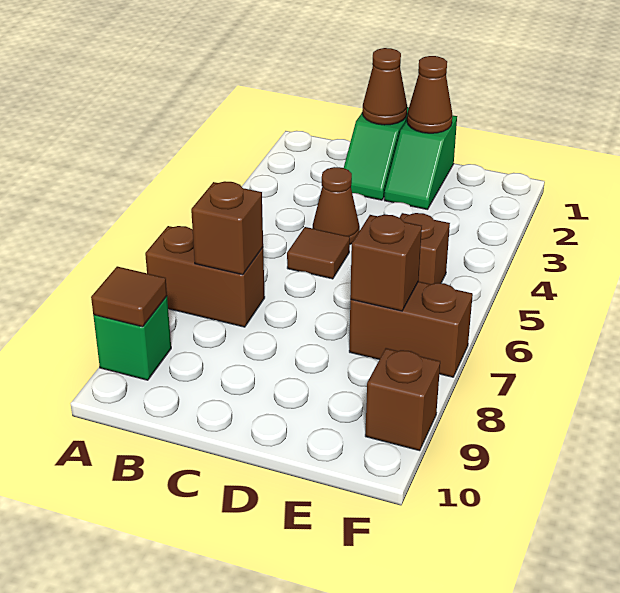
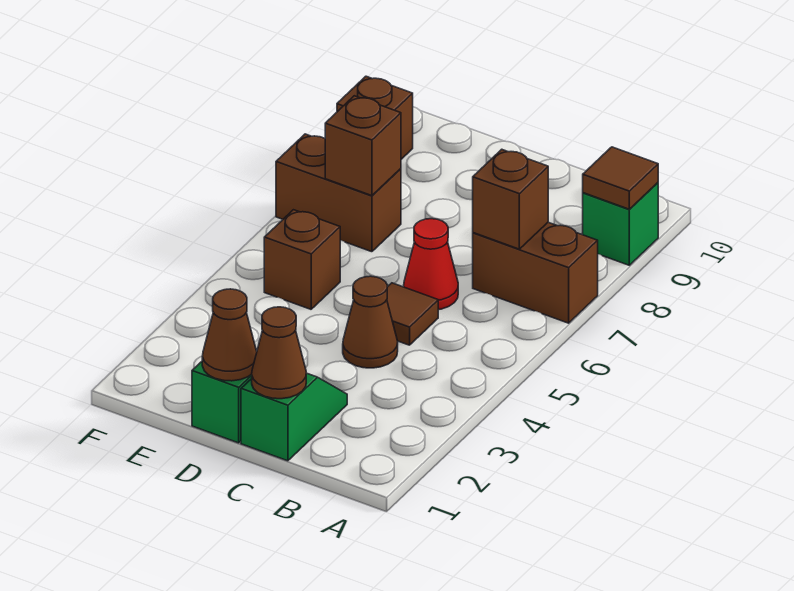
none -> red cone C6 level 1

